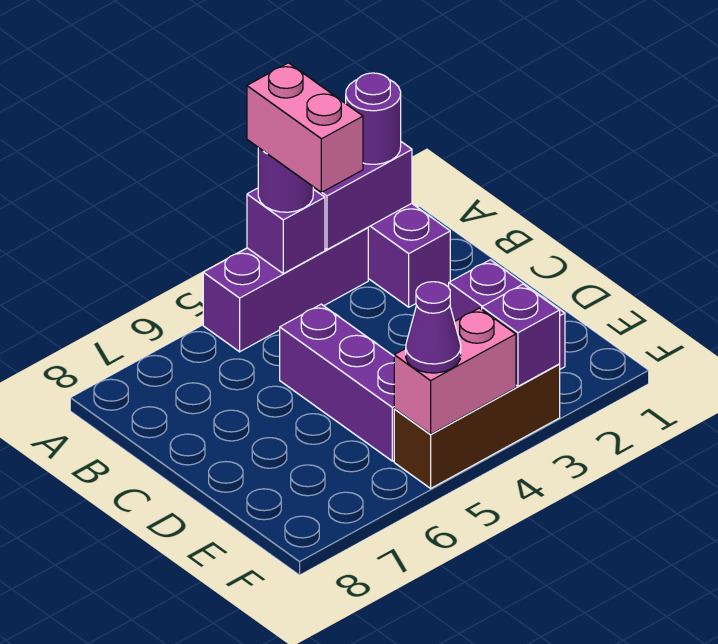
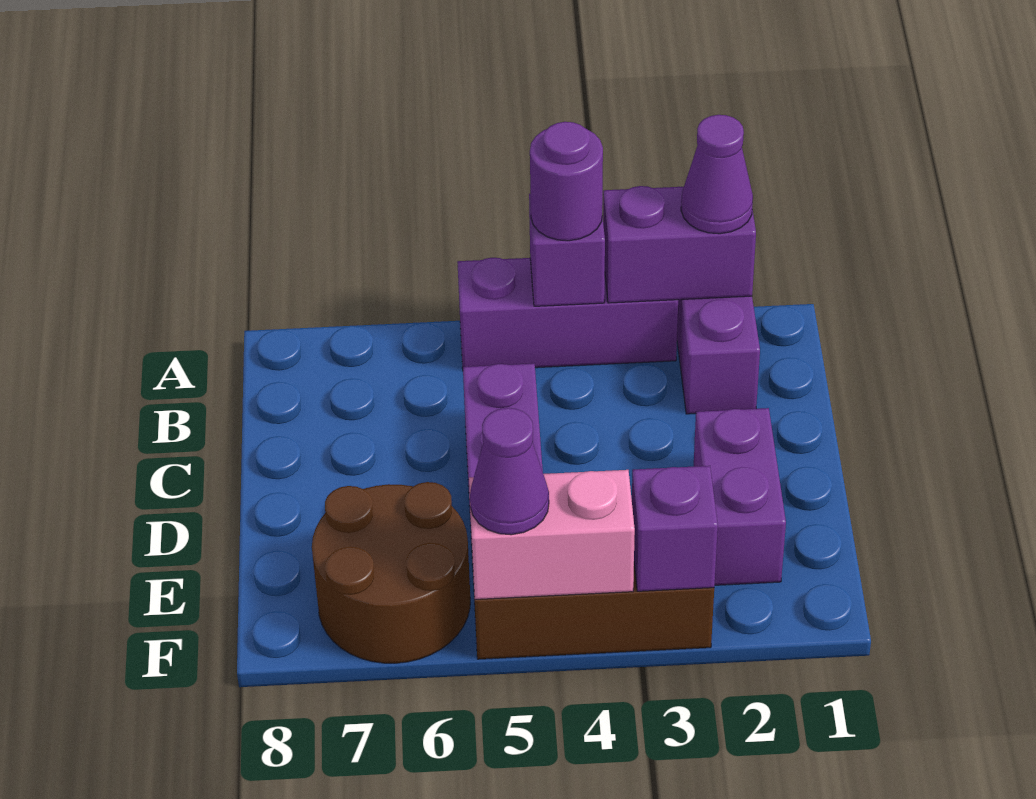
purple round brick A2 level 3 -> purple cone A2 level 3
pink brick A4:B4 level 4 -> none
none -> brown round brick E6:F7 level 1

